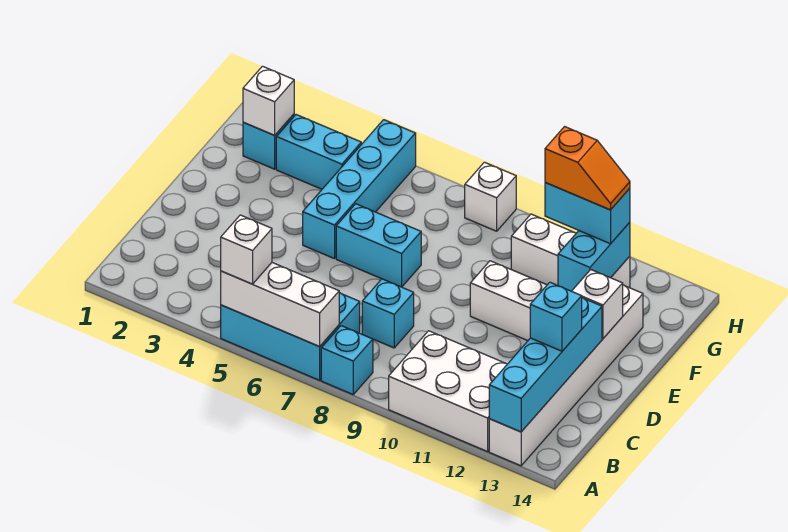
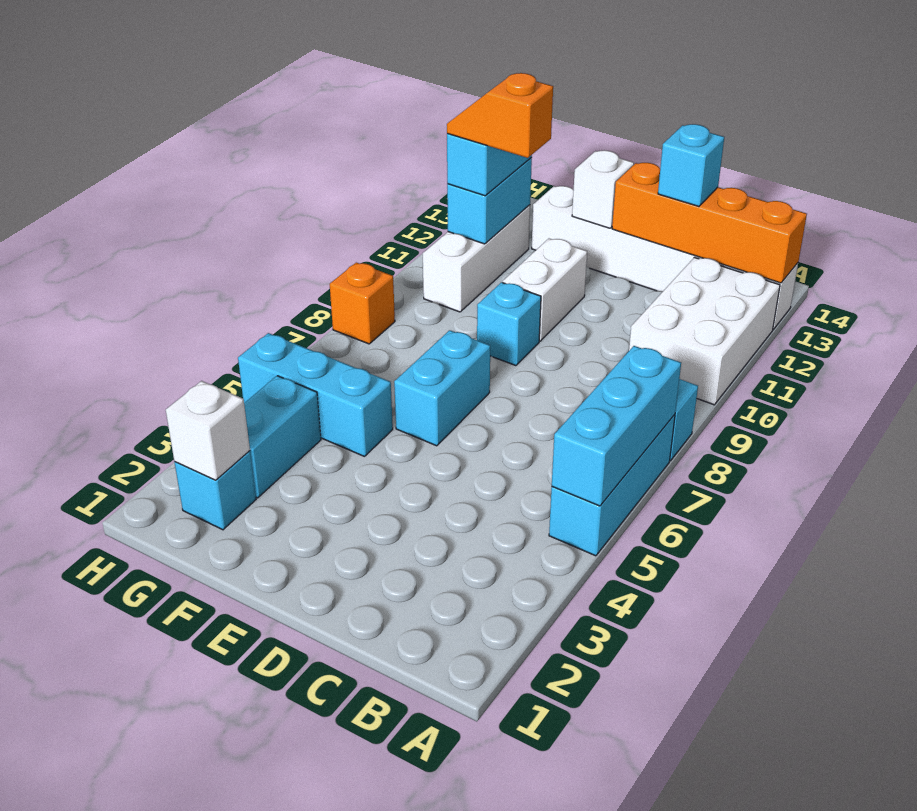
cyan brick A5:B7 level 1 -> cyan brick A5:A7 level 1
white brick A5:A7 level 2 -> cyan brick A5:A7 level 2
white brick A5 level 3 -> none
cyan brick A13:D13 level 2 -> orange brick A13:D13 level 2
cyan brick C8 level 1 -> cyan brick E9 level 1
cyan brick E5:H5 level 1 -> cyan brick F5:H5 level 1
cyan brick F12:G12 level 2 -> cyan brick G11:G12 level 2
orange slope G11:G12 level 4 top 11 -> orange slope F11:G11 level 4 top F
white brick H8 level 1 -> orange brick H8 level 1

